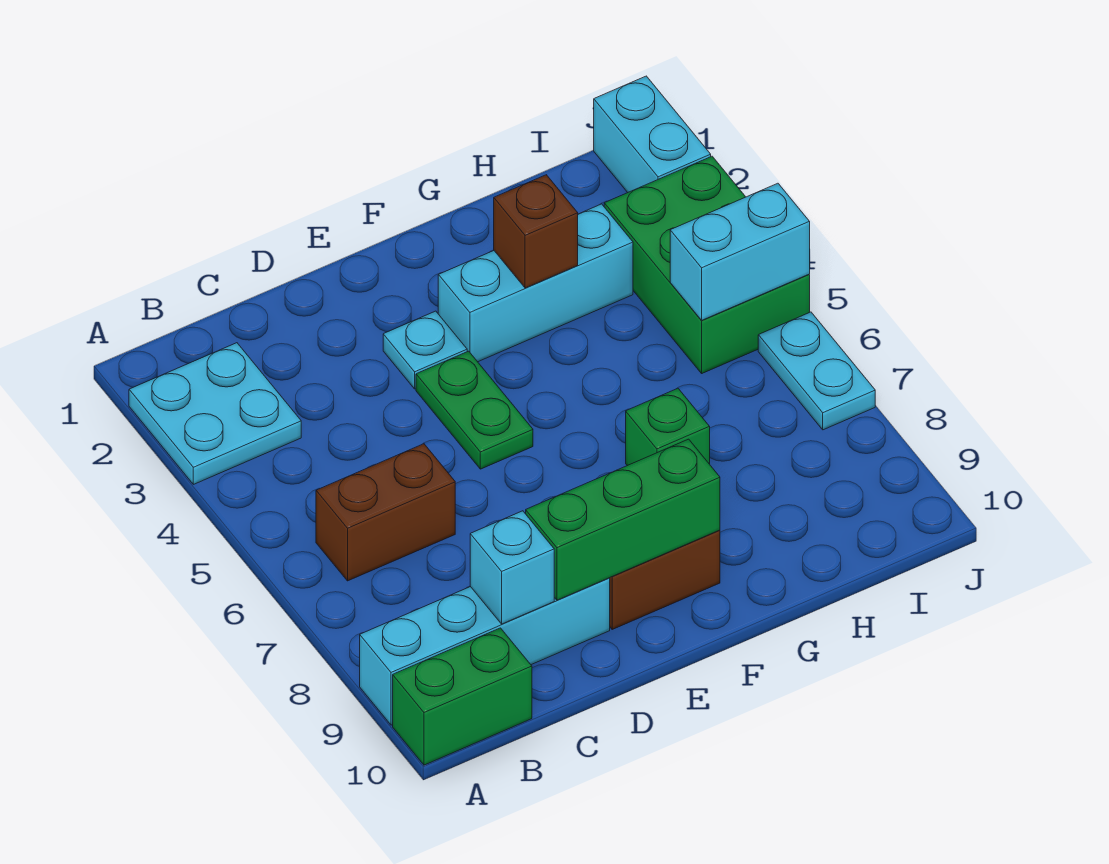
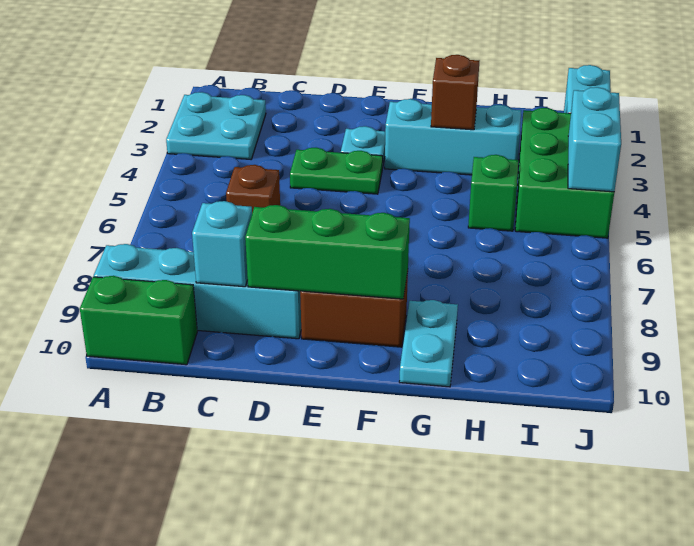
brown brick B6:C6 level 1 -> brown brick C6 level 1
green plate E4:E5 level 1 -> green plate D4:E4 level 1
green brick G7 level 1 -> green brick H5 level 1
cyan brick I5:J5 level 2 -> cyan brick J4:J5 level 2
cyan plate J6:J7 level 1 -> cyan plate G9:G10 level 1

